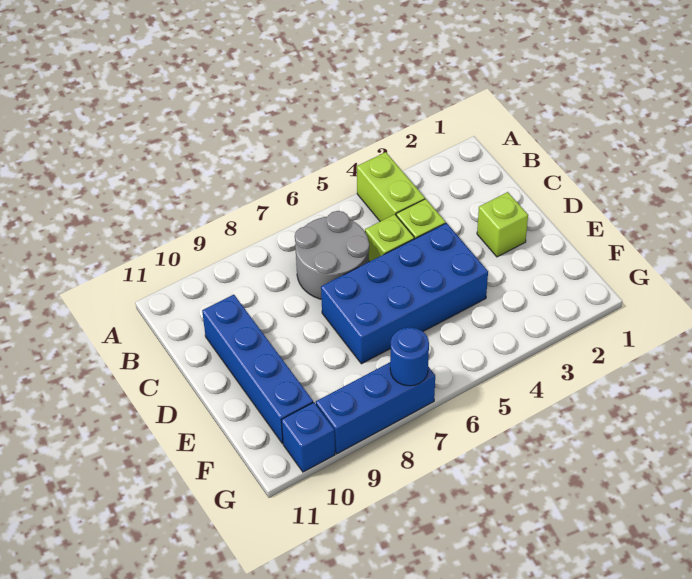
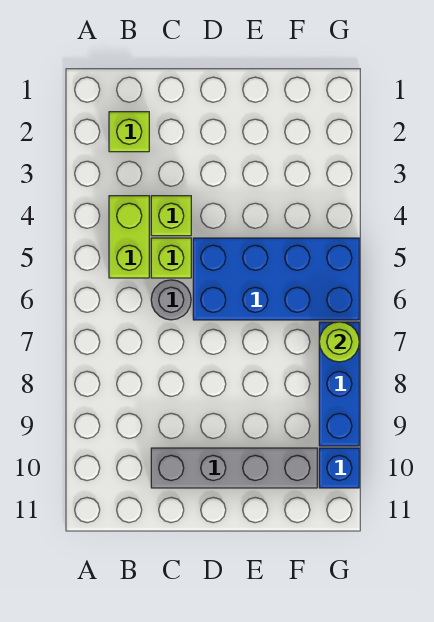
lime brick A4:B4 level 1 -> lime brick B4:B5 level 1
grey round brick B6:C7 level 1 -> grey round brick C6 level 1
blue brick C10:F10 level 1 -> grey brick C10:F10 level 1
lime brick D2 level 1 -> lime brick B2 level 1
blue brick D4:E7 level 1 -> blue brick D5:G6 level 1
blue round brick G7 level 2 -> lime round brick G7 level 2

